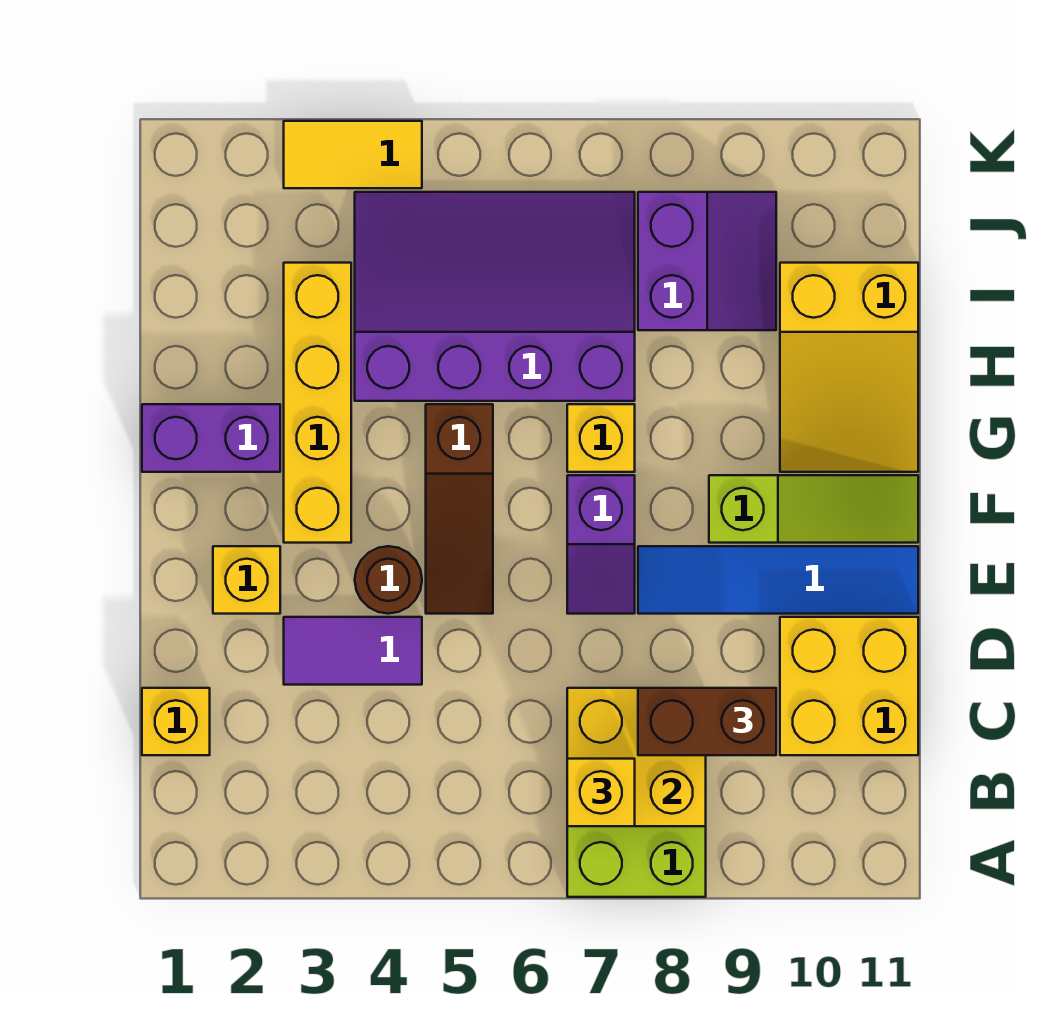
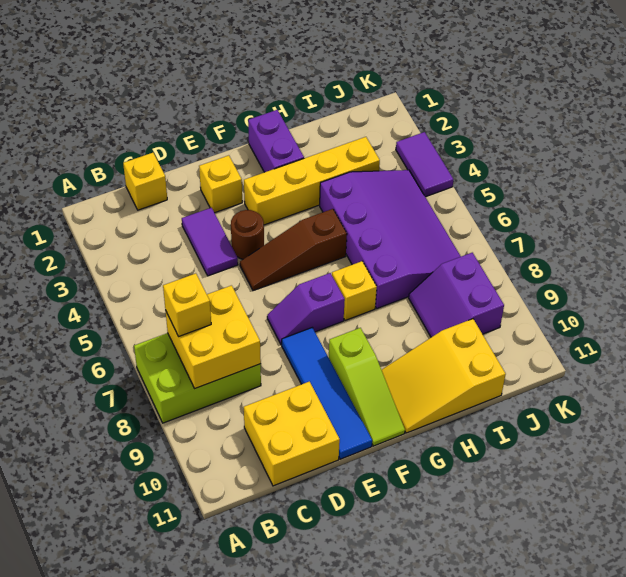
brown brick C8:C9 level 3 -> none
purple slope I8:J9 level 1 top 8 -> purple slope I8:J9 level 1 top J
yellow tile K3:K4 level 1 -> purple tile K3:K4 level 1

